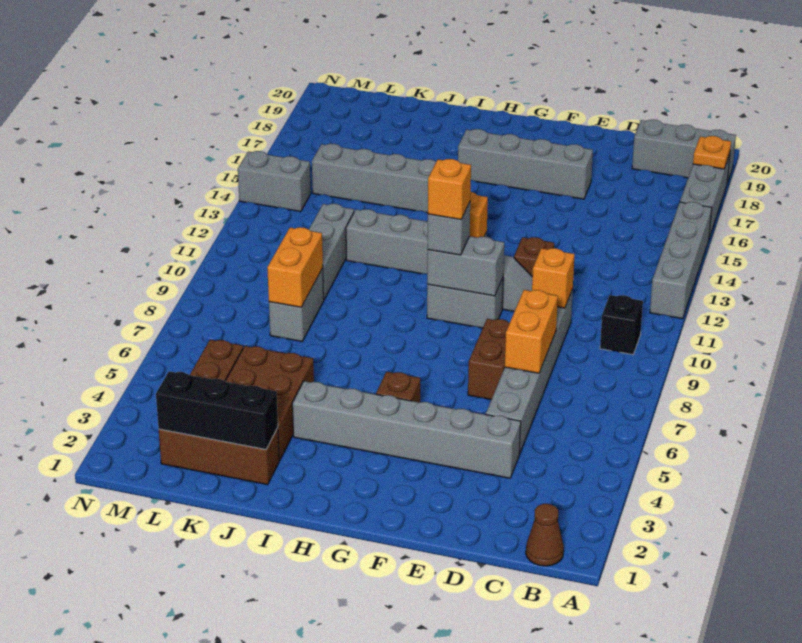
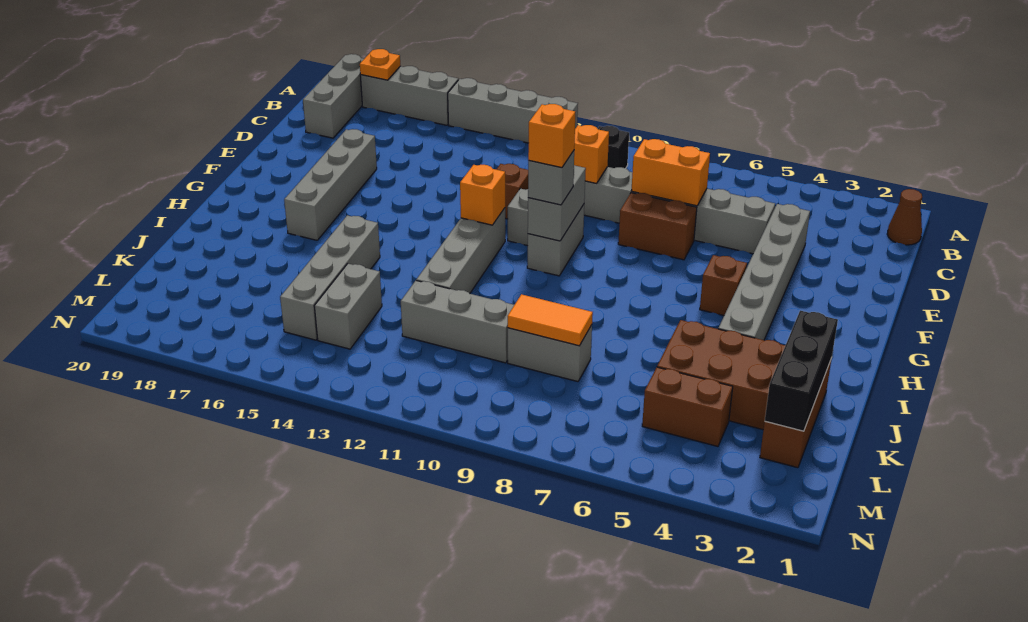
orange brick K8:K9 level 2 -> orange tile K8:K9 level 2
grey brick M14:N14 level 1 -> grey brick K14:L14 level 1

